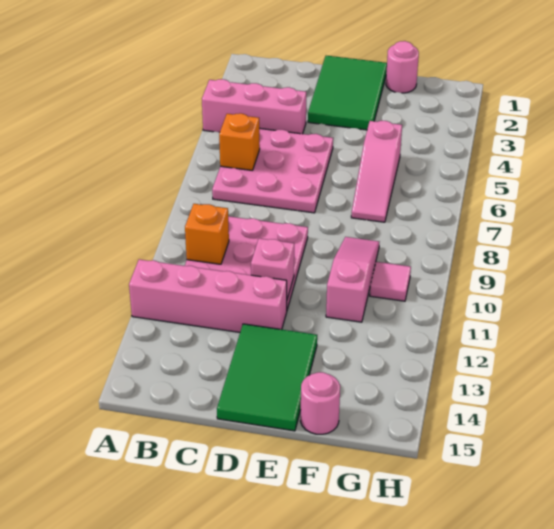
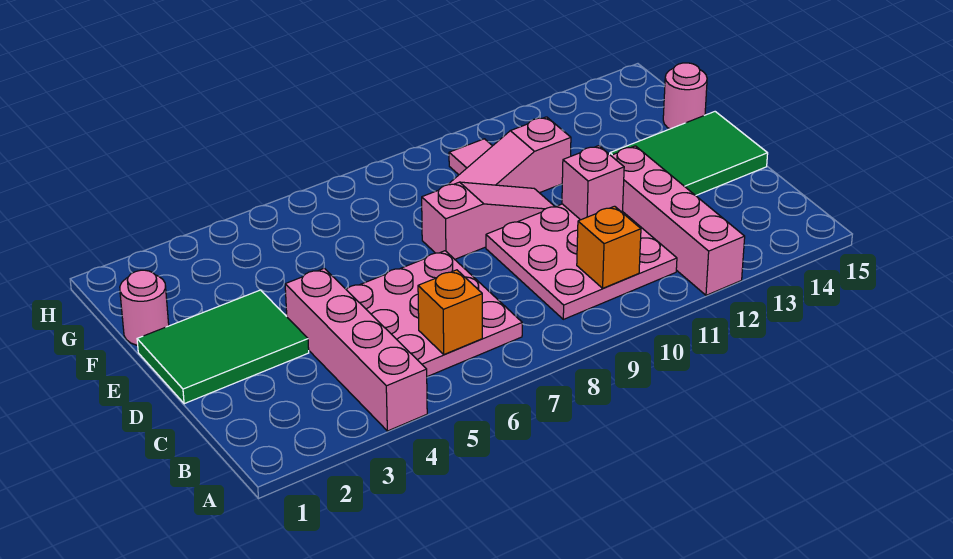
pink brick A4:C4 level 1 -> pink brick A4:D4 level 1
pink slope F5:F7 level 1 top 5 -> pink slope E8:E10 level 1 top 8

